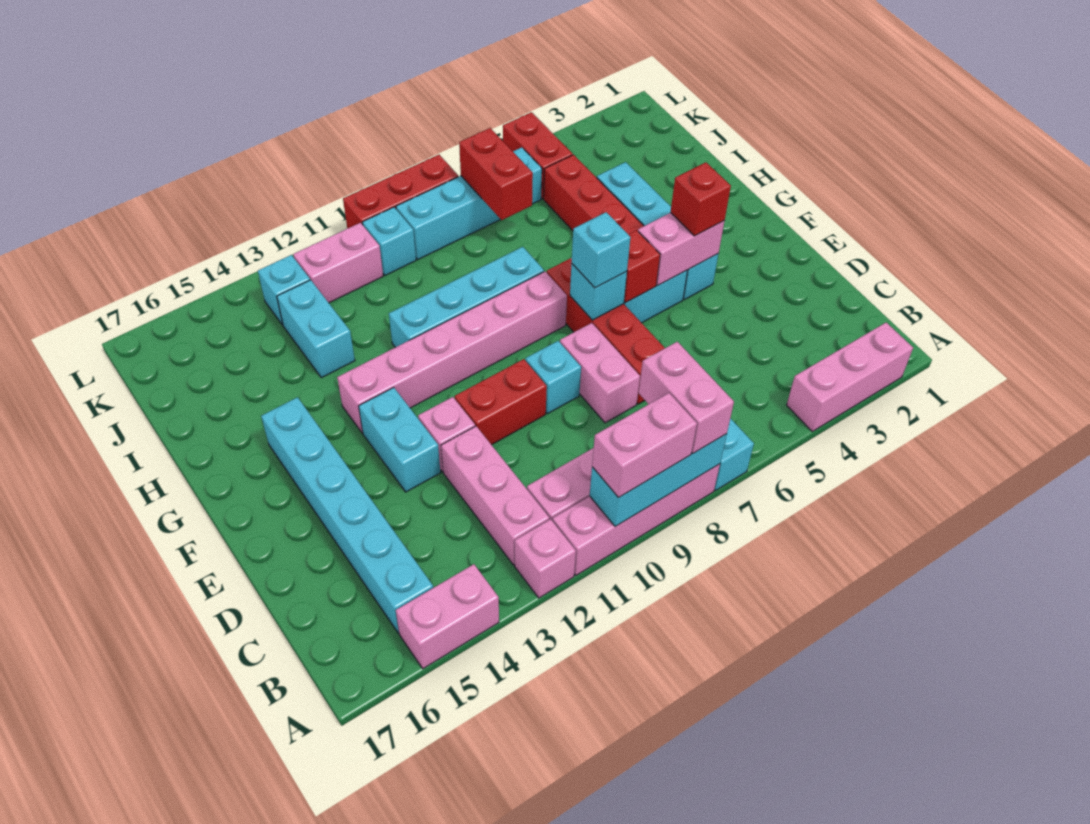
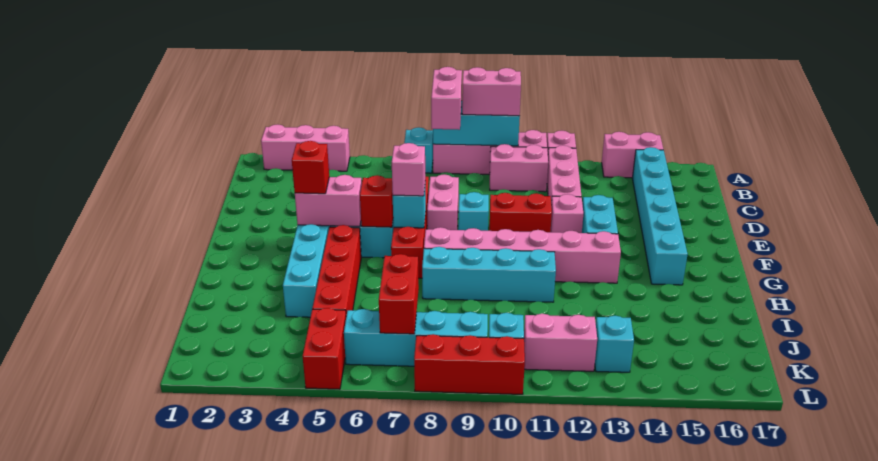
cyan brick F7 level 3 -> pink brick F7 level 3
cyan brick I13:J13 level 1 -> none

